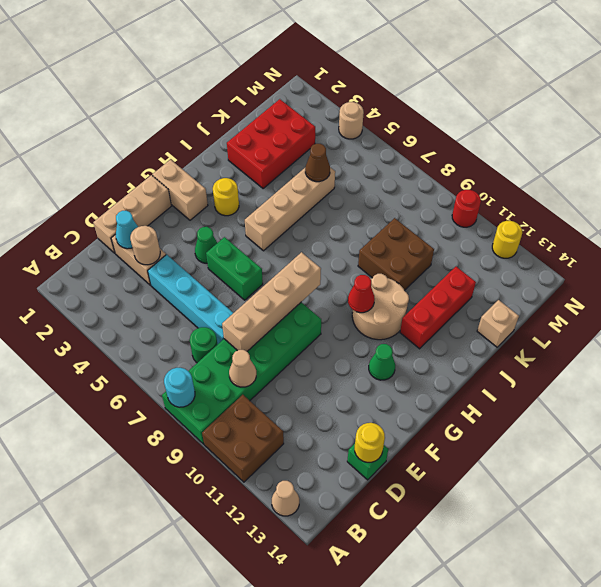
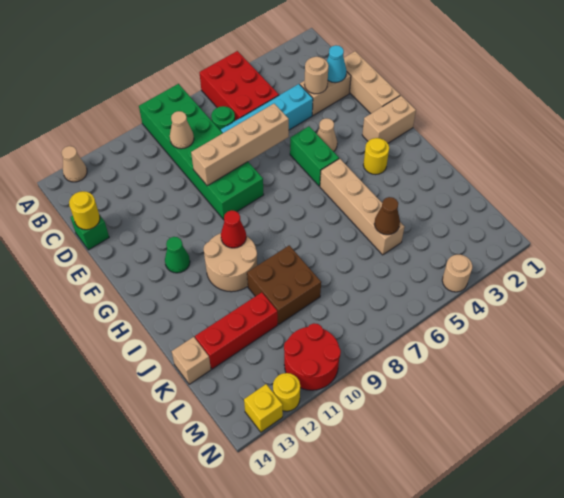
cyan round brick A8 level 2 -> none
brown brick A10:B11 level 1 -> none
tan brick D8:G8 level 2 -> tan brick E6:E9 level 2
green cone F4 level 1 -> tan cone F4 level 1
green brick F5:F6 level 1 -> green brick F5:G5 level 1
red brick I12:K12 level 1 -> red brick K11:K13 level 1
red brick J2:L3 level 1 -> red brick A5:C6 level 1
red round brick N10 level 1 -> red round brick M10:N11 level 1
none -> yellow brick N13 level 1

